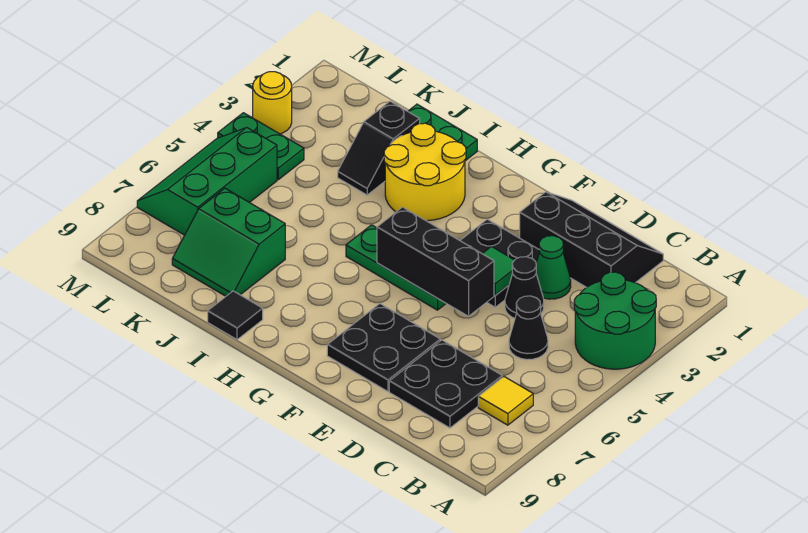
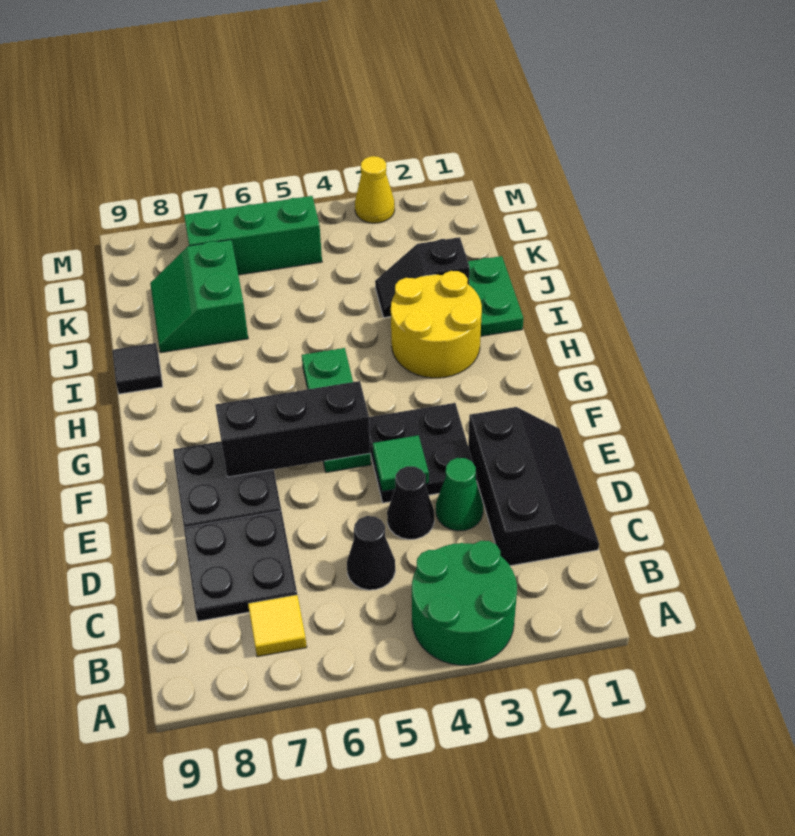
black brick E5:G5 level 2 -> black brick F5:F7 level 2
green plate L4:M4 level 1 -> none
yellow round brick M3 level 1 -> yellow cone M3 level 1

